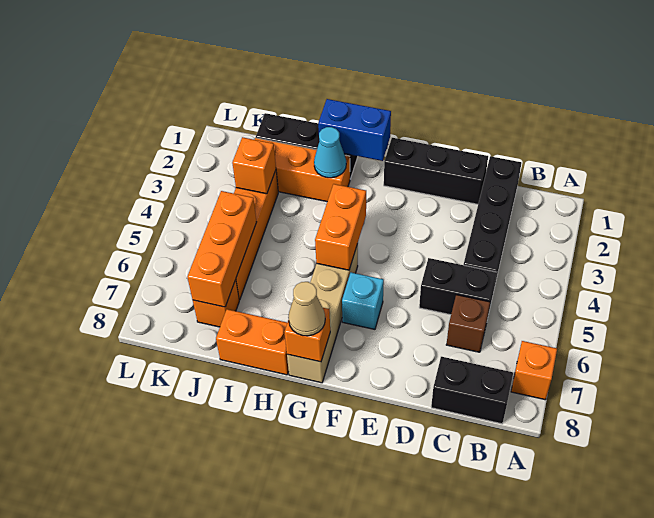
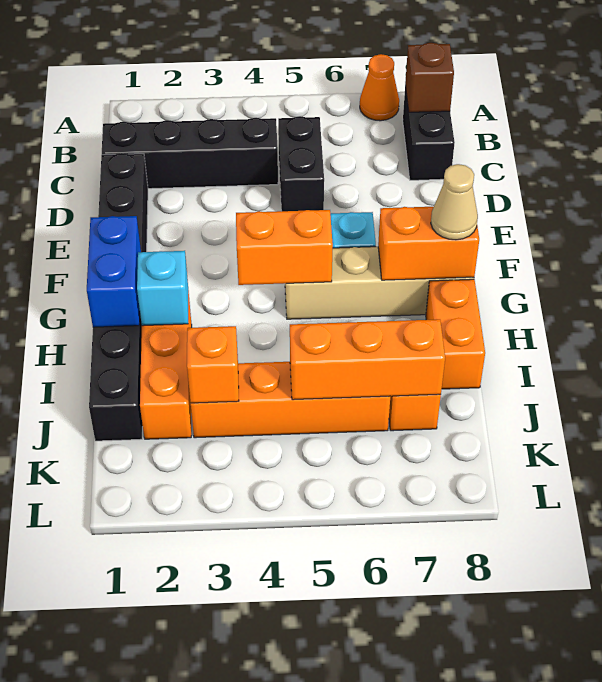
orange brick A7 level 1 -> orange cone A7 level 1
brown brick C6 level 1 -> brown brick B8 level 2
orange brick G8 level 2 -> orange brick G7:G8 level 2
cyan cone H2 level 2 -> cyan brick H2 level 2

